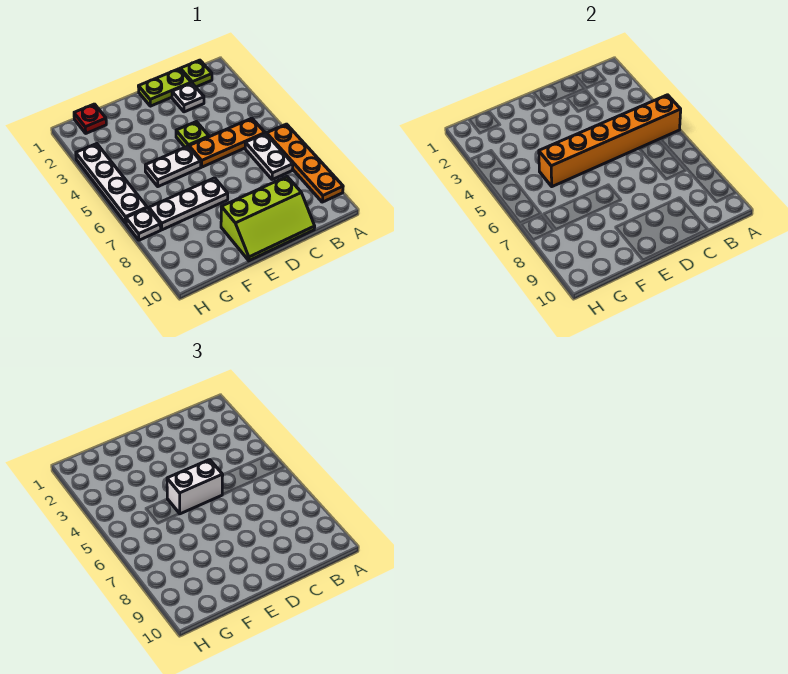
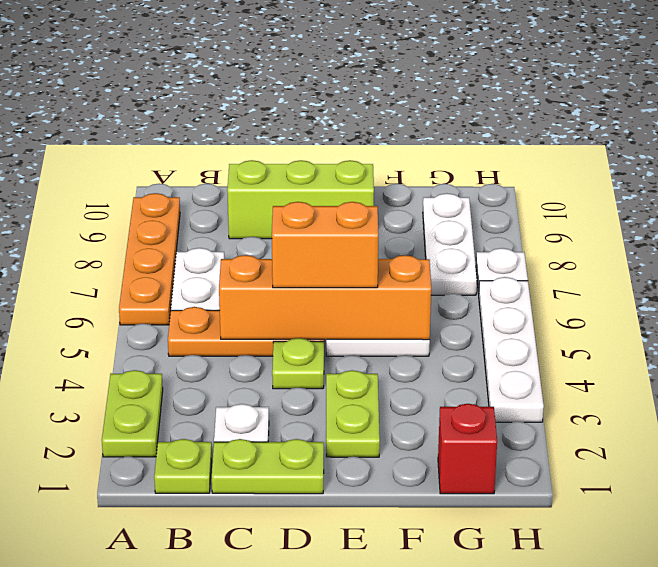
none -> lime plate A2:A3 level 1
orange brick A5:F5 level 2 -> orange brick C5:F5 level 2
white brick D5:E5 level 3 -> orange brick D5:E5 level 3
none -> lime plate E2:E3 level 1
white plate E7:G7 level 1 -> white plate G7:G9 level 1
red plate G1 level 1 -> red brick G1 level 1

